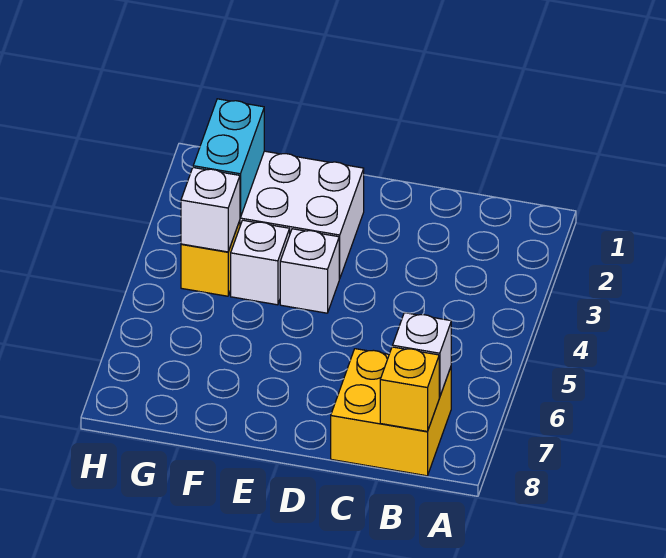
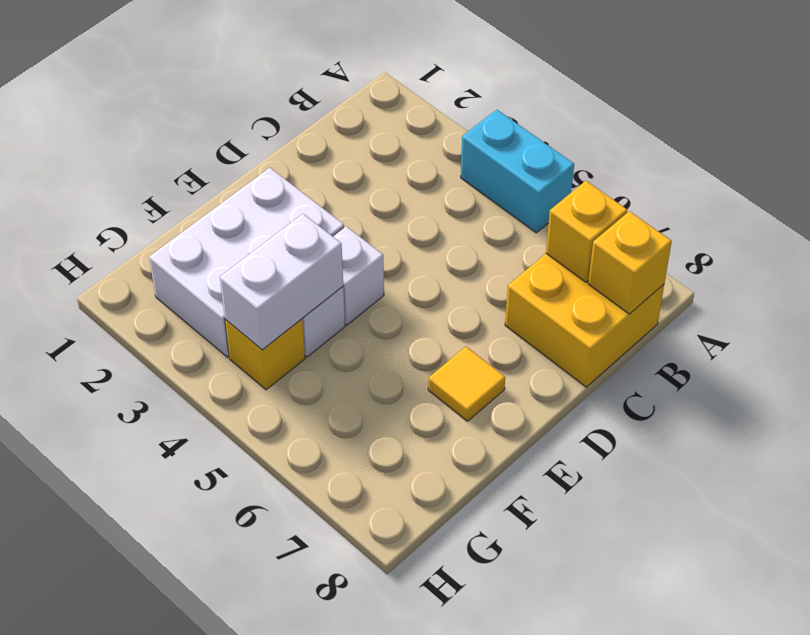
white brick B7 level 2 -> yellow brick B7 level 2
none -> yellow tile E7 level 1
cyan brick G2:G3 level 2 -> cyan brick A4:A5 level 1
white brick G4 level 2 -> white brick F4:G4 level 2

